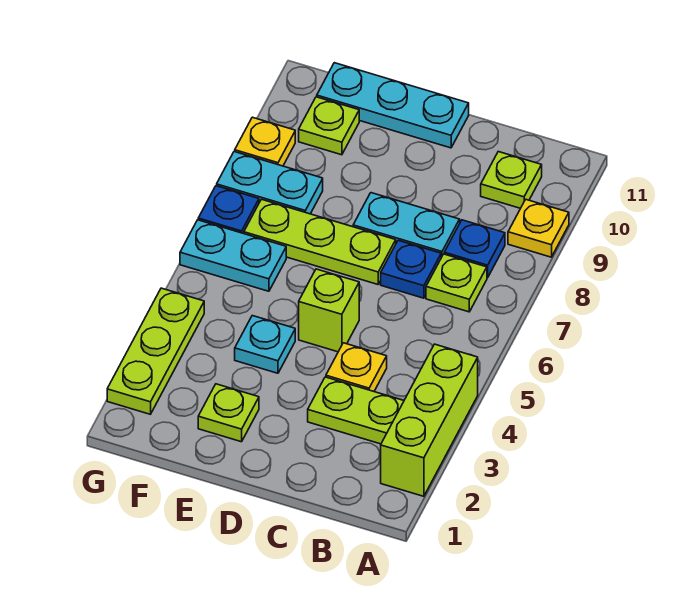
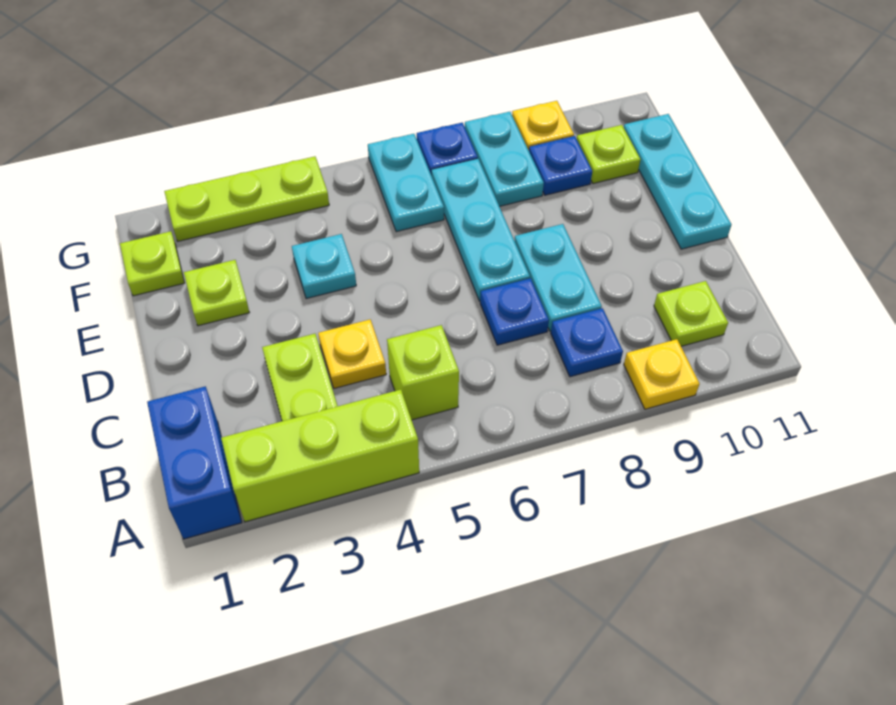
none -> blue brick A1:B1 level 1
lime plate B7 level 1 -> lime plate F1 level 1
lime brick D5 level 1 -> lime brick B5 level 1
lime plate D7:F7 level 1 -> cyan plate D7:F7 level 1
none -> blue plate F9 level 1

